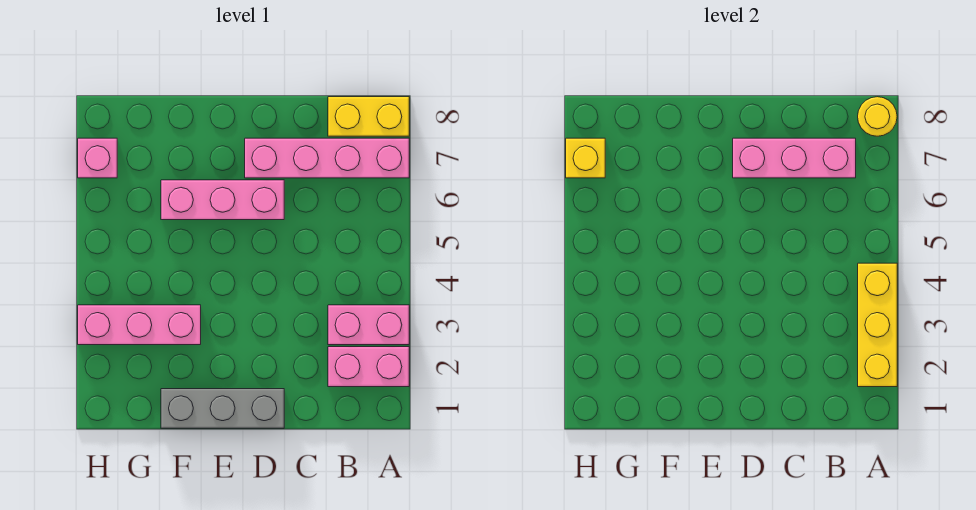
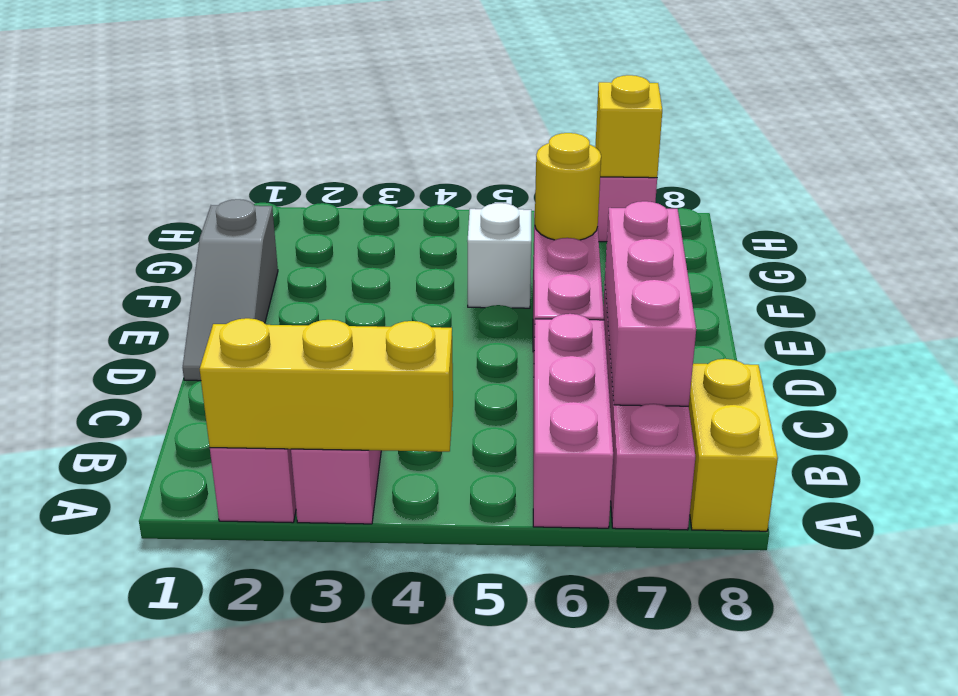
yellow round brick A8 level 2 -> yellow round brick F6 level 2
grey brick D1:F1 level 1 -> grey slope D1:F1 level 1 top F
pink brick F3:H3 level 1 -> pink brick A6:C6 level 1
none -> white brick F5 level 1

